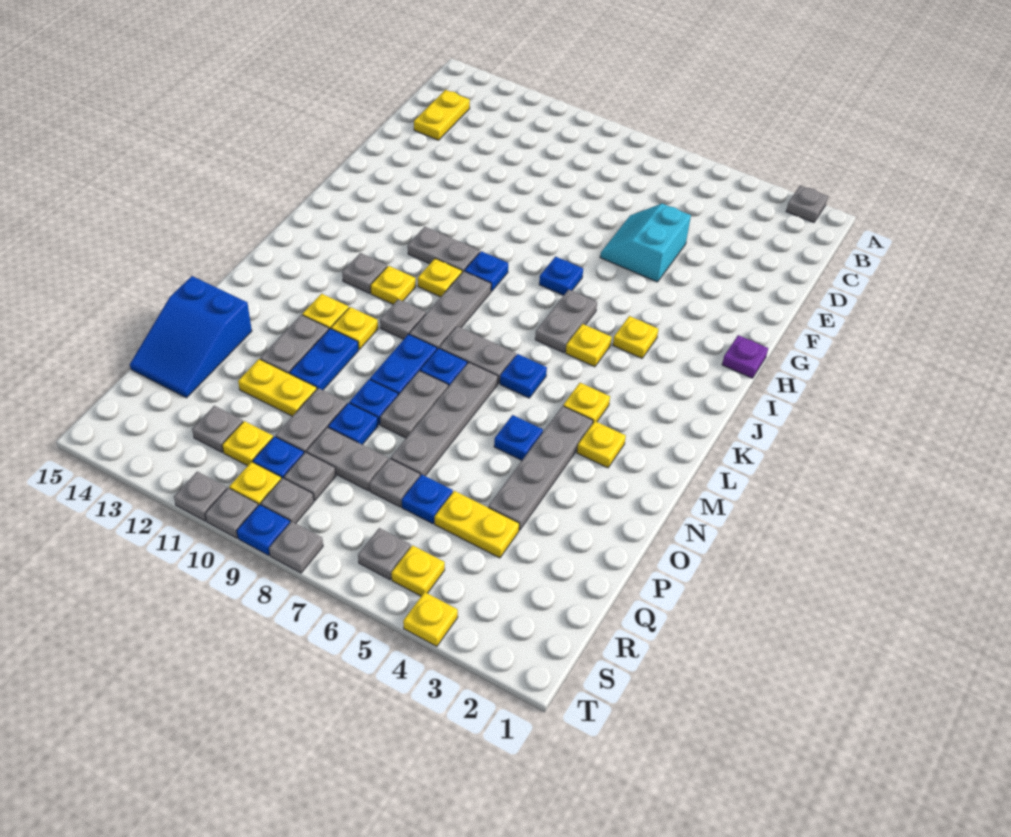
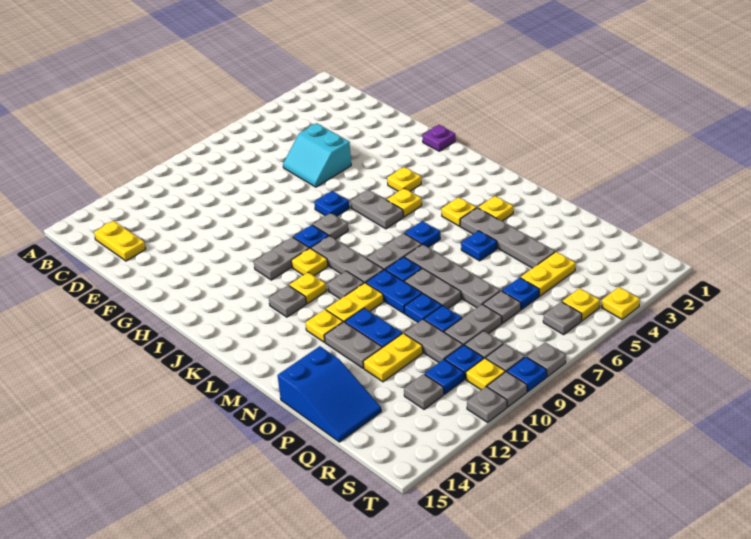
grey plate A2 level 1 -> grey plate I8 level 1
yellow plate M11 level 1 -> yellow plate M10:M11 level 1
yellow plate R11 level 1 -> blue plate R11 level 1

